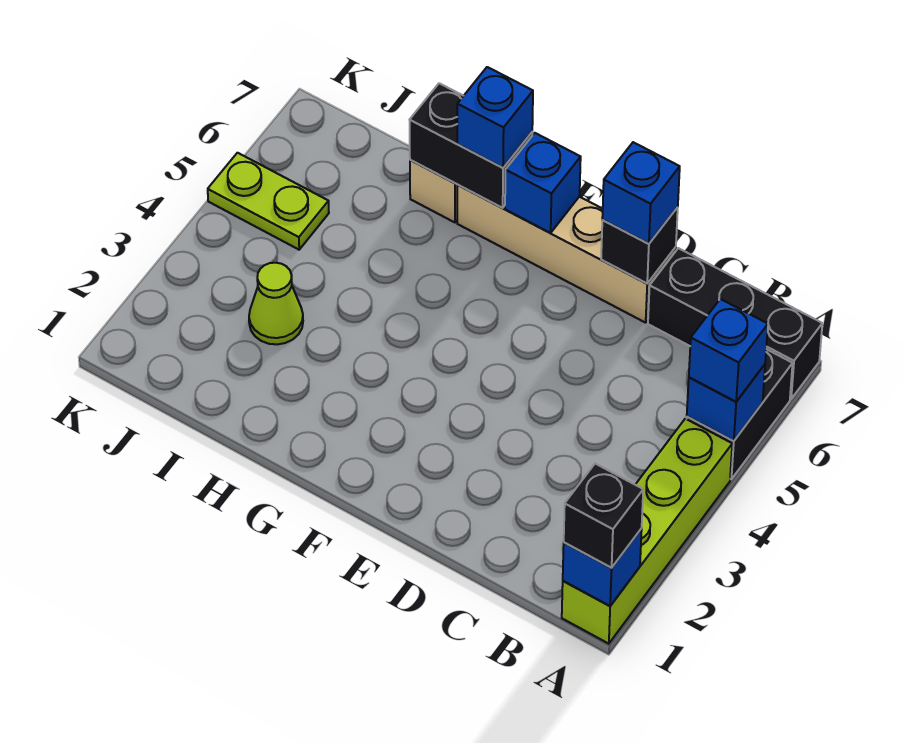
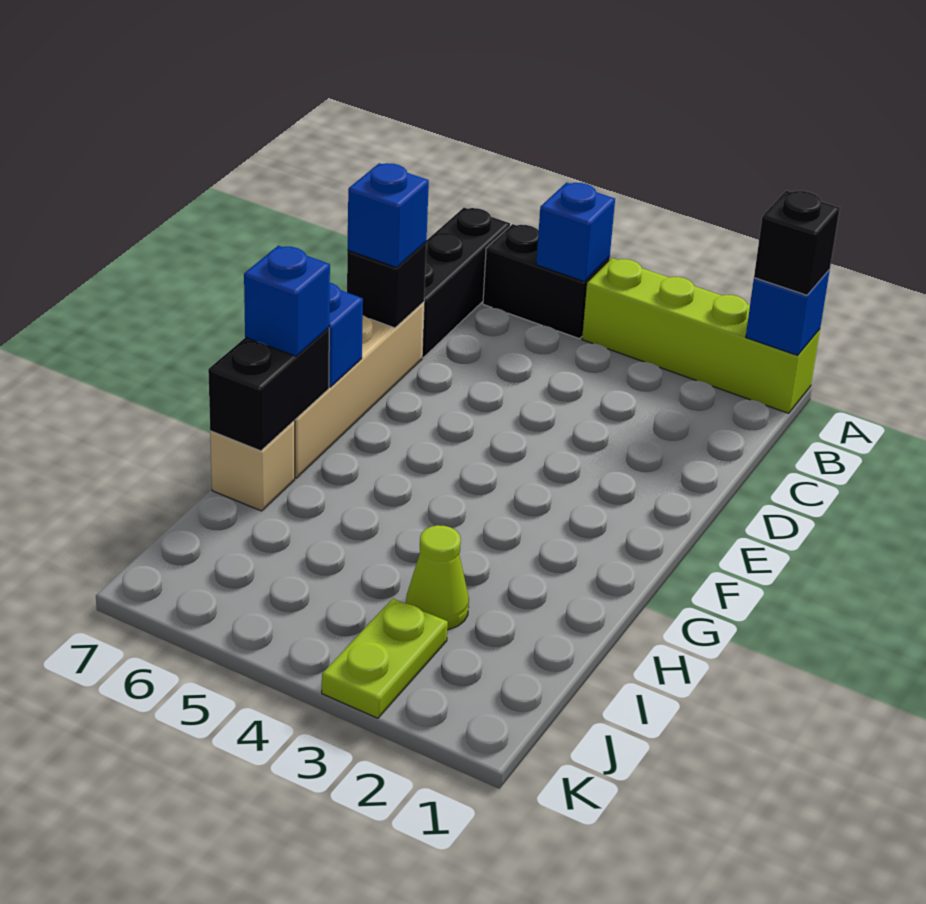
blue brick A5 level 3 -> none
lime plate J5:K5 level 1 -> lime plate J3:K3 level 1

